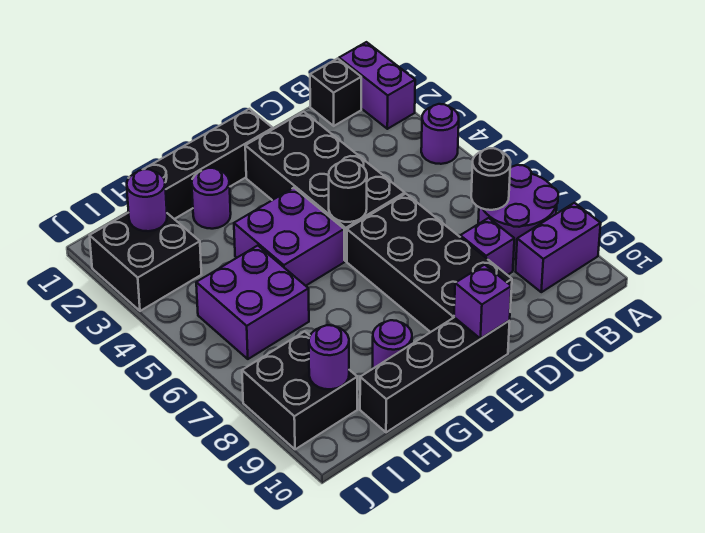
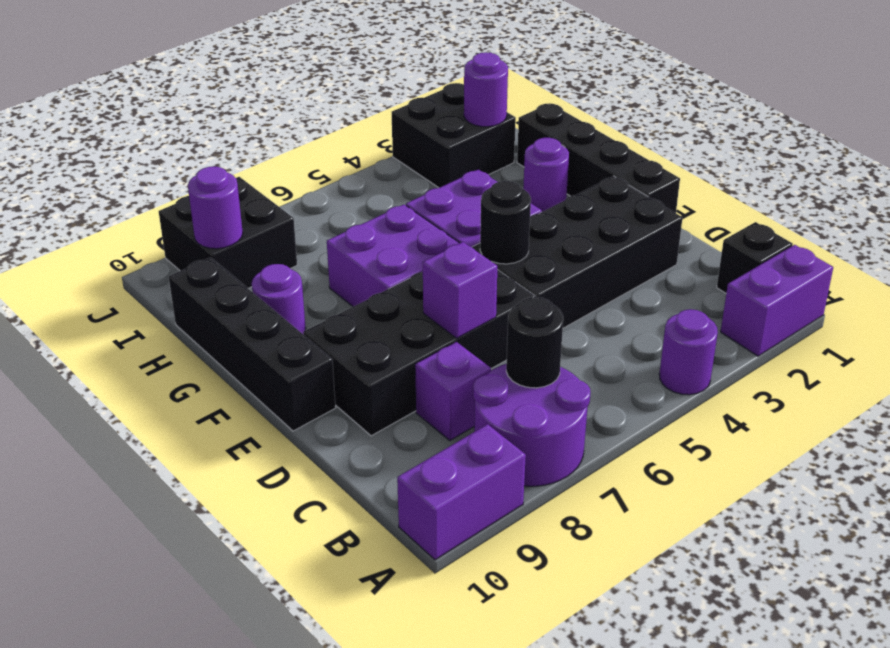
purple brick A9:B9 level 1 -> purple brick A9:A10 level 1
purple brick E10 level 2 -> purple brick D7 level 2
purple brick H5:I6 level 1 -> purple brick F6:G7 level 1

